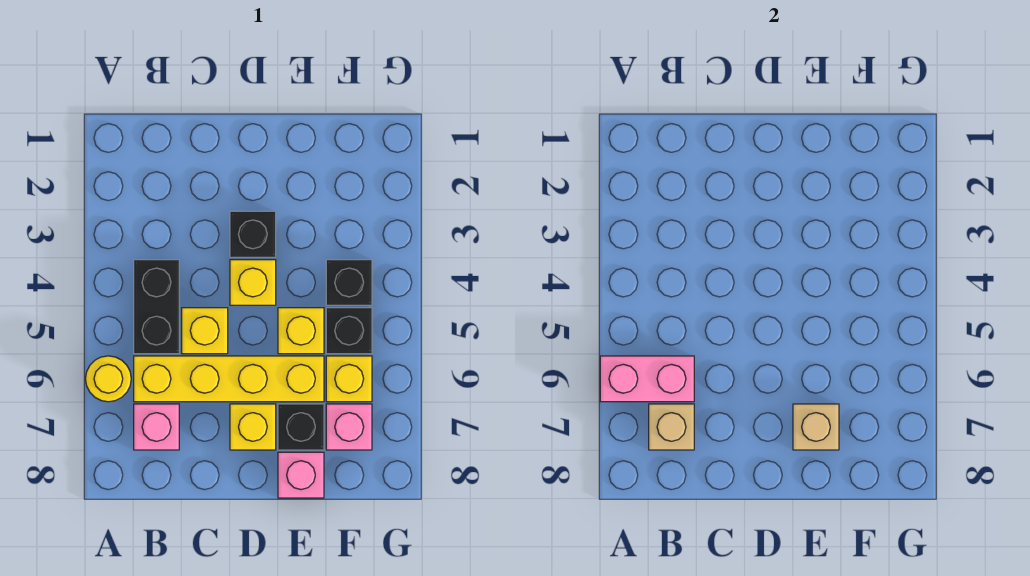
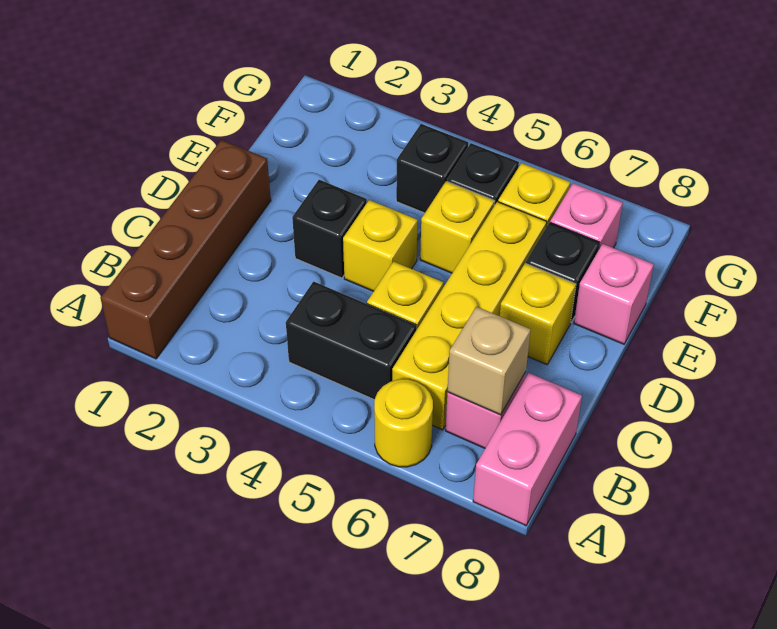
none -> brown brick A1:D1 level 1
pink brick A6:B6 level 2 -> pink brick A8:B8 level 1
tan brick E7 level 2 -> none

